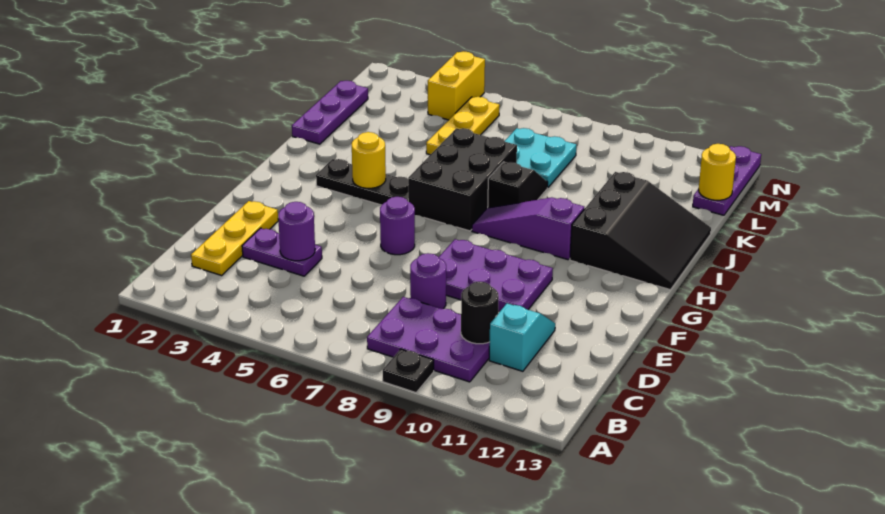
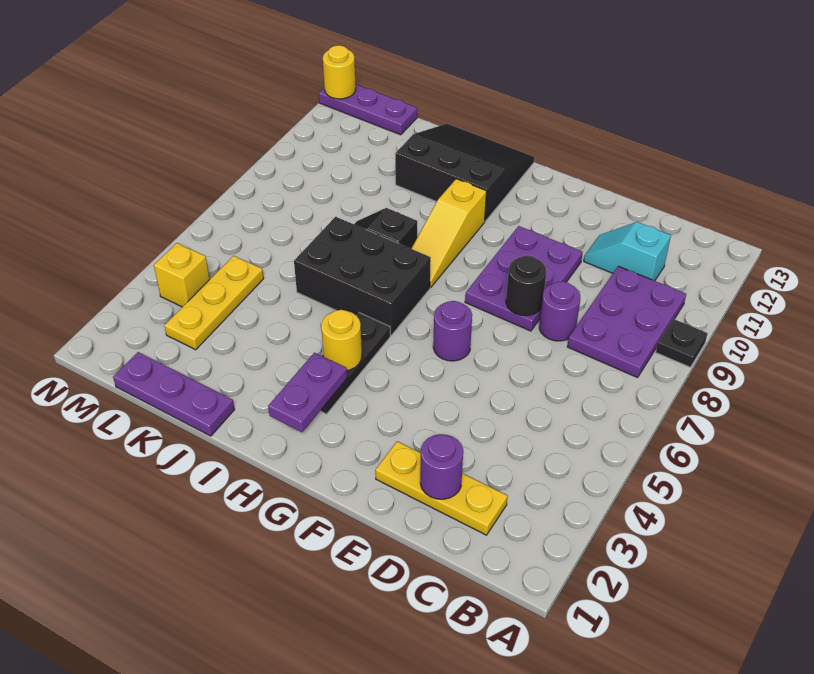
black round brick C10 level 2 -> black round brick E8 level 2
purple plate D3:D4 level 1 -> purple plate H2:H3 level 2
purple round brick D4 level 2 -> purple round brick D2 level 2
purple slope H8:H10 level 1 top 10 -> yellow slope H8:H10 level 1 top 10
yellow plate K5:M5 level 1 -> yellow plate L3:L5 level 1
cyan plate K7:L8 level 1 -> none
yellow round brick L13 level 2 -> yellow round brick N13 level 2
yellow brick M4:N4 level 1 -> yellow brick M4 level 1

